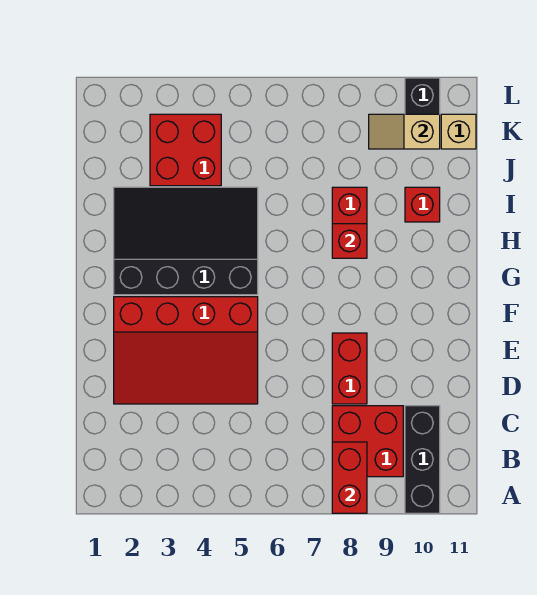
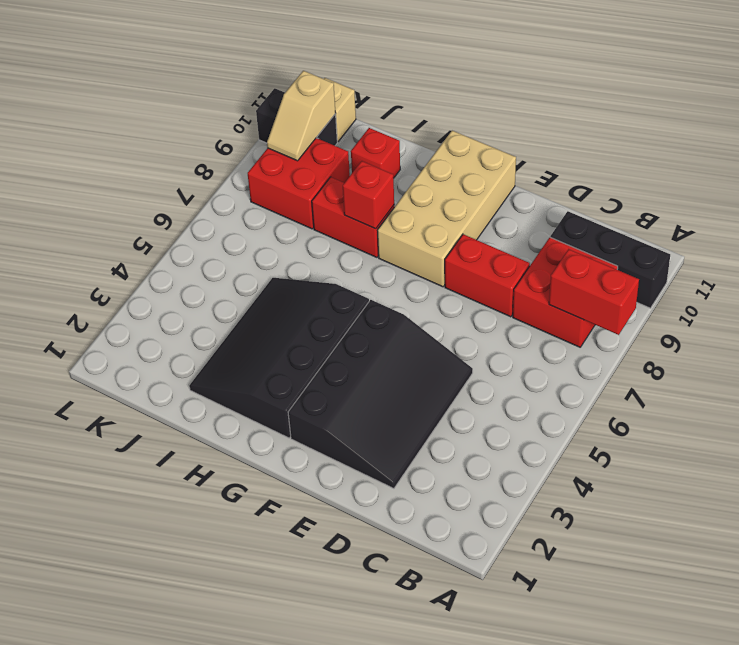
red slope D2:F5 level 1 top F -> black slope D2:F5 level 1 top F
none -> tan brick F8:G11 level 1
red brick J3:K4 level 1 -> red brick J8:K9 level 1

